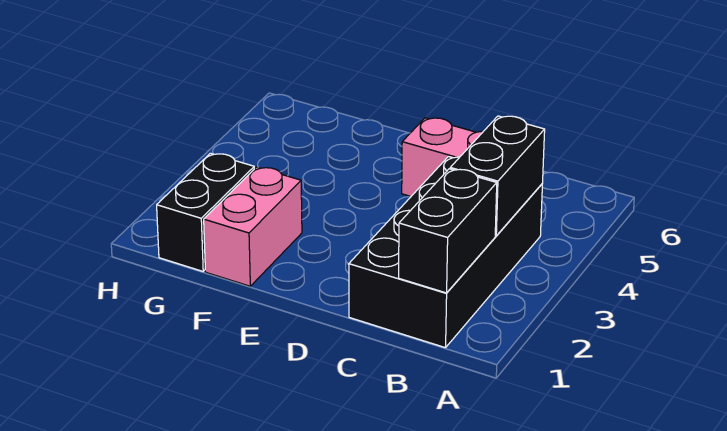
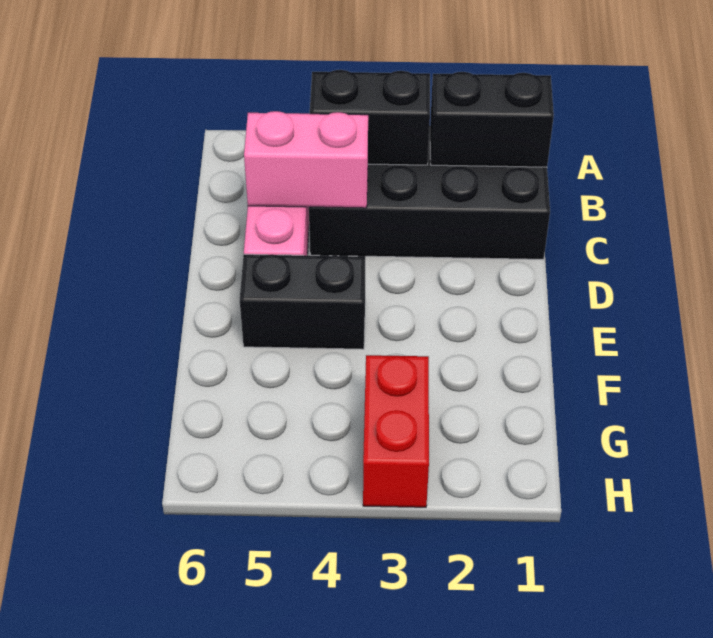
pink brick F1:F2 level 1 -> pink brick C4:C5 level 2
black brick G1:G2 level 1 -> black brick E4:E5 level 1
none -> red brick G3:H3 level 1

